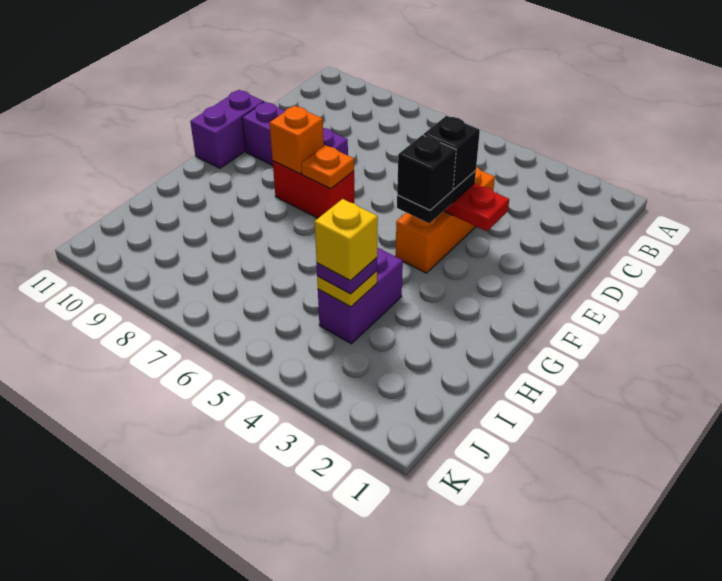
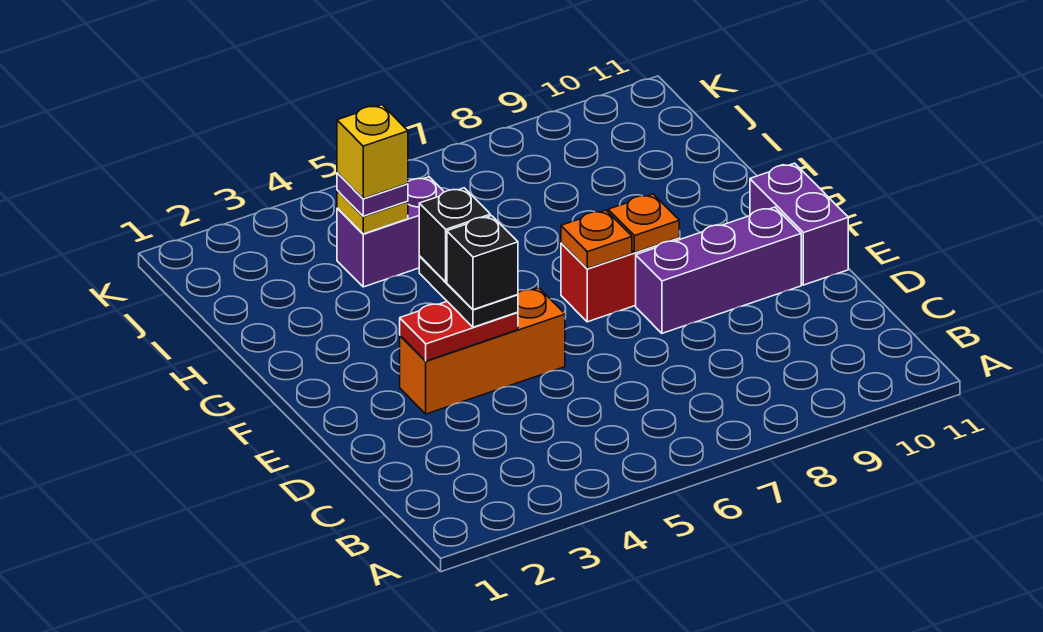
orange brick D4:F4 level 1 -> orange brick E3:E5 level 1
orange brick F8 level 2 -> orange plate F8 level 2
purple brick H4:I4 level 1 -> purple brick I4:I5 level 1

